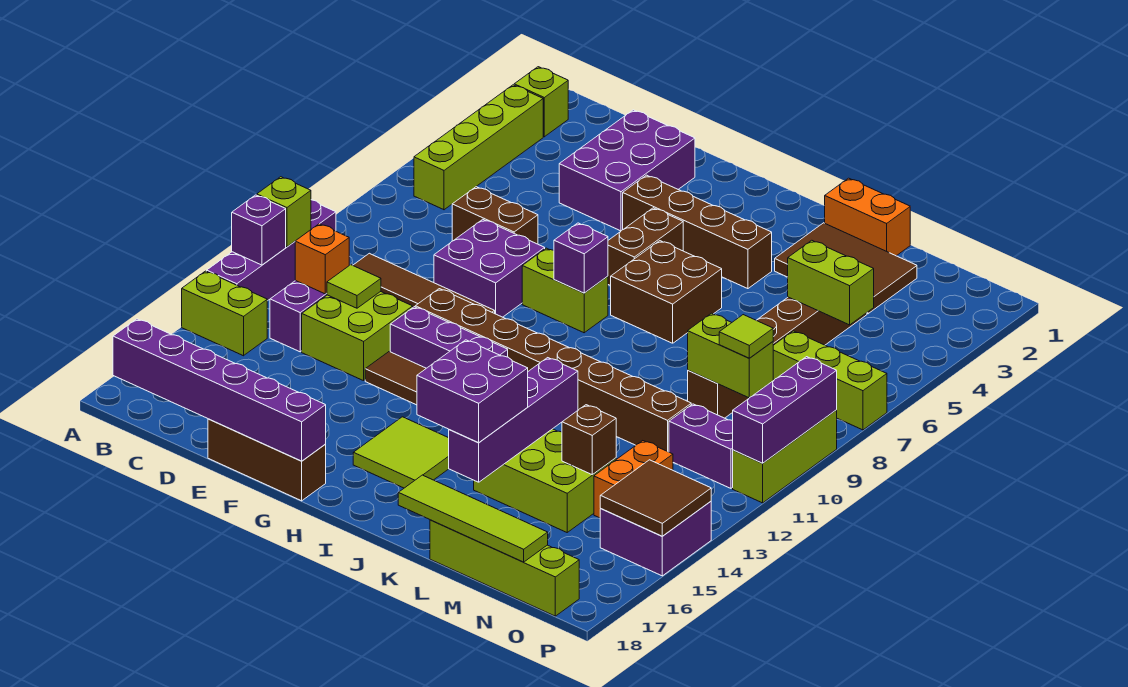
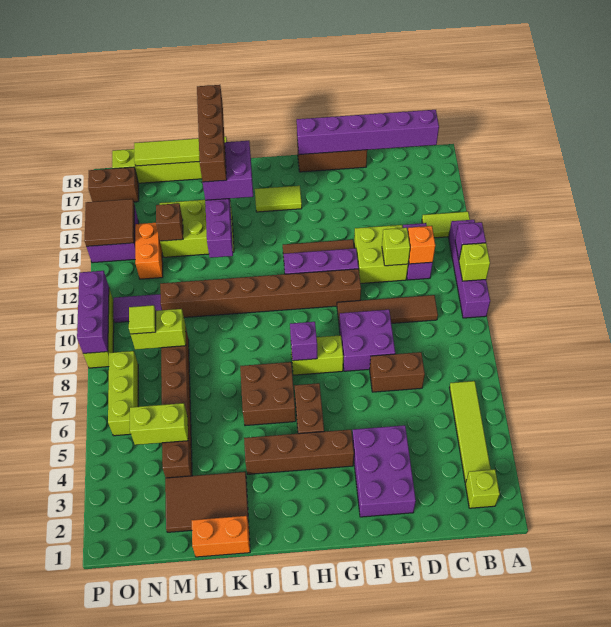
lime brick A14:B14 level 1 -> lime tile A14:B14 level 1
lime brick B3:B6 level 1 -> lime tile B3:B6 level 1
lime tile D12 level 2 -> lime brick D12 level 2
lime tile H15:I16 level 1 -> lime tile H16:I16 level 1
none -> brown brick K15:K18 level 4
lime brick N7:P7 level 1 -> lime brick O6:O8 level 1
purple brick N11:O11 level 1 -> purple tile N11:O11 level 1
none -> brown brick O17:P17 level 1

